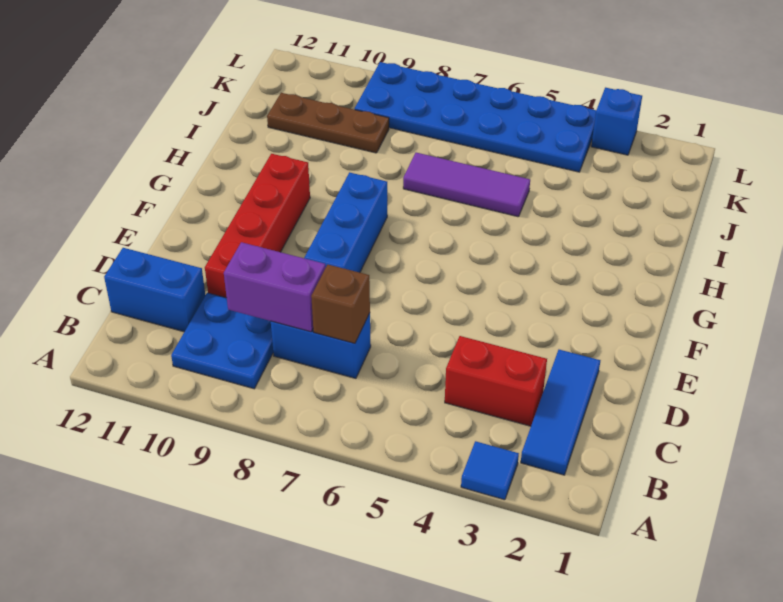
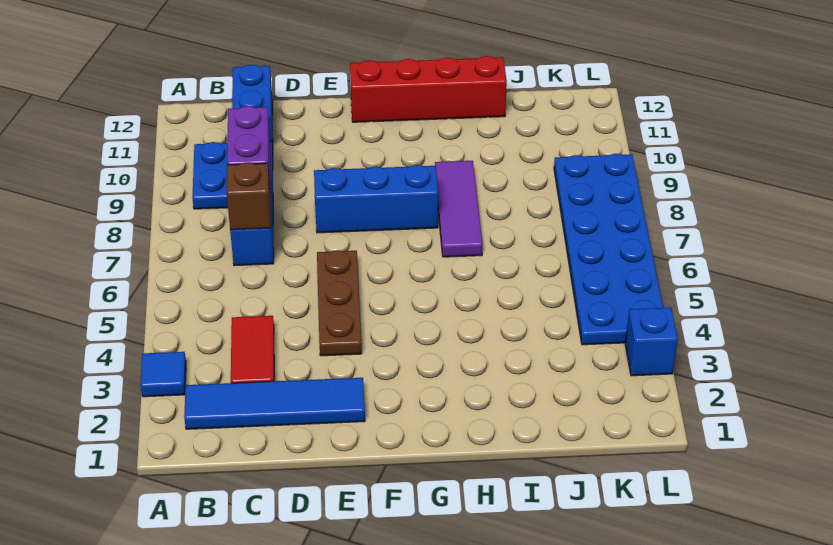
blue tile B2:D2 level 1 -> blue tile B2:E2 level 1
red brick C3:C4 level 1 -> red tile C3:C4 level 1
red brick D10:G10 level 1 -> red brick F12:I12 level 1
purple tile I5:I7 level 1 -> purple tile H7:H9 level 1
brown plate J9:J11 level 1 -> brown plate E4:E6 level 1

